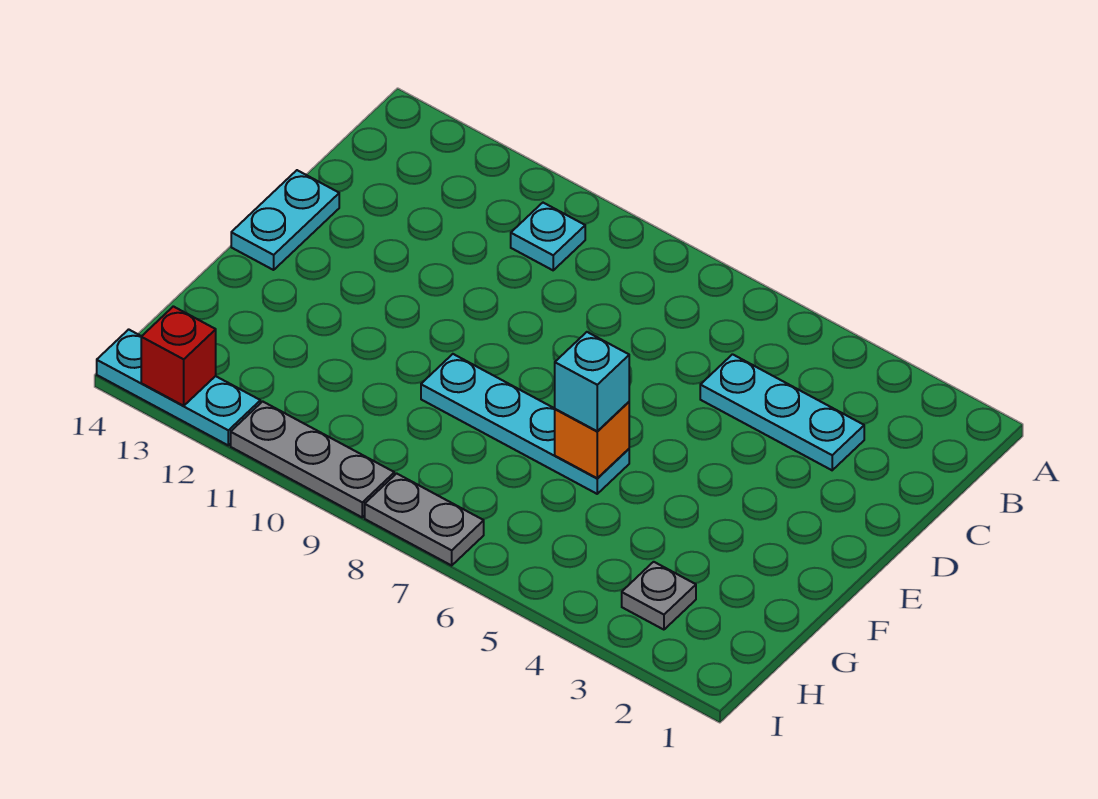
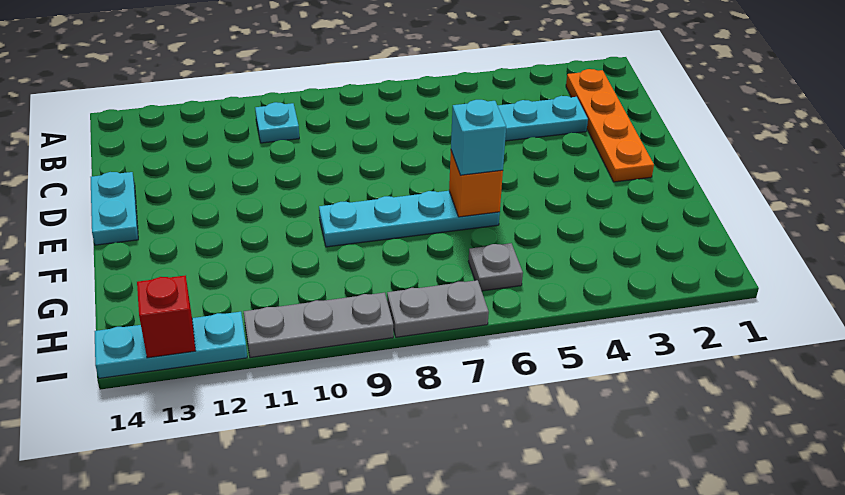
none -> orange plate B2:E2 level 1
grey plate H3 level 1 -> grey plate H6 level 1

